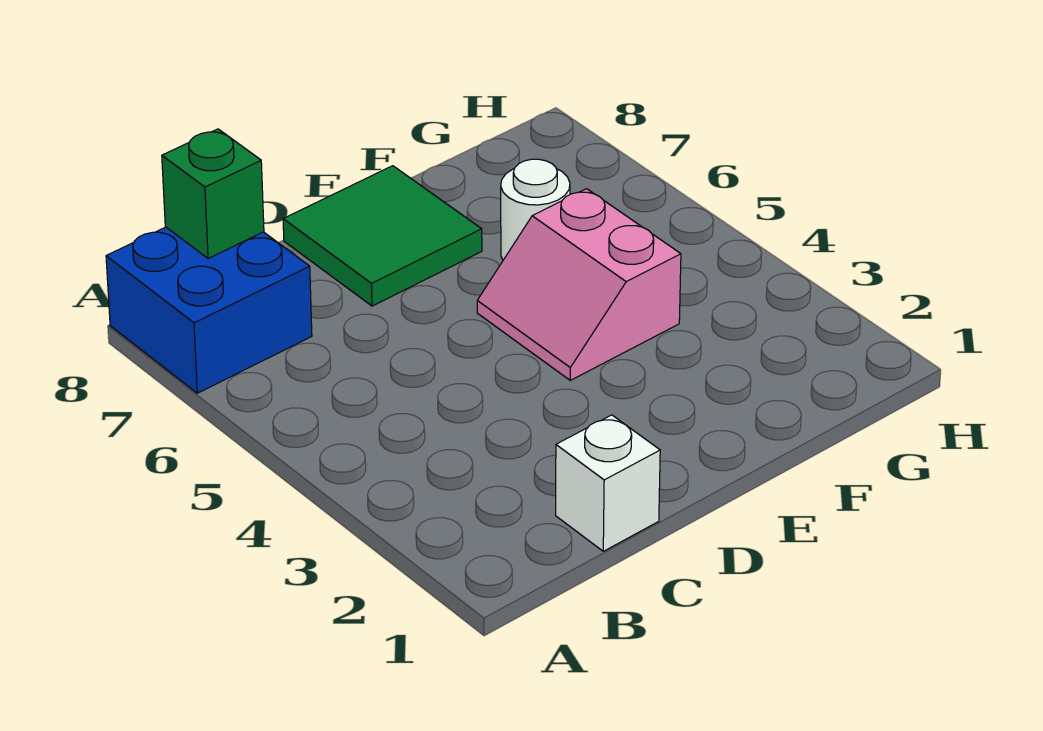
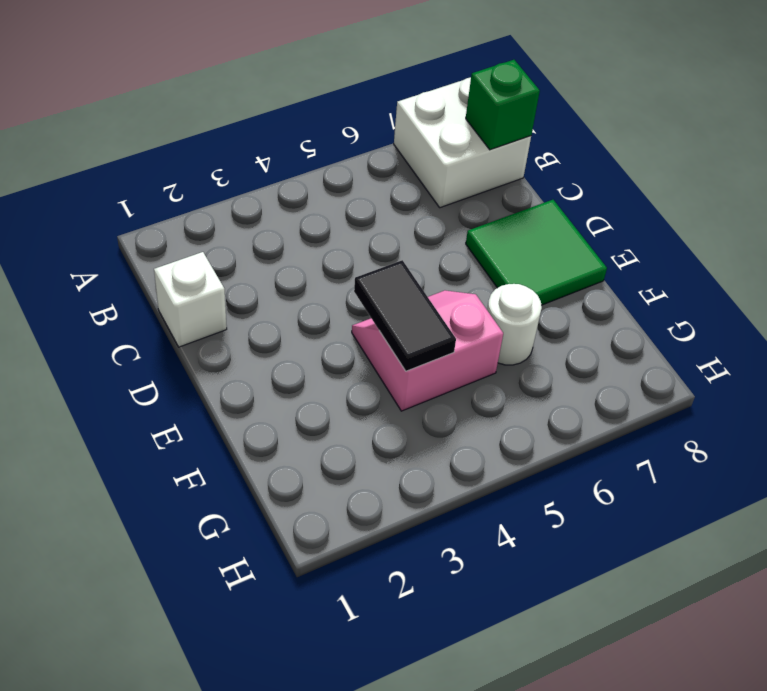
blue brick A7:B8 level 1 -> white brick A7:B8 level 1
none -> black tile E4:F4 level 2

